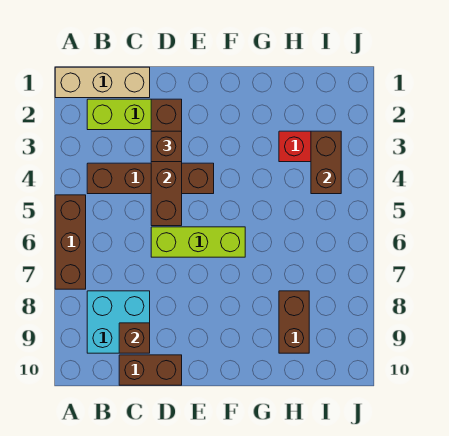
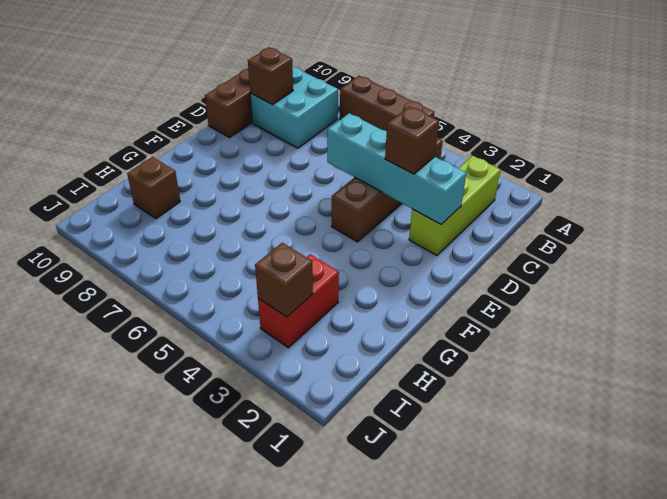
tan brick A1:C1 level 1 -> none
brown brick D2:D5 level 2 -> cyan brick D2:D5 level 2
lime brick D6:F6 level 1 -> none
brown brick H8:H9 level 1 -> brown brick H9 level 1
brown brick I3:I4 level 2 -> brown brick I3 level 2

